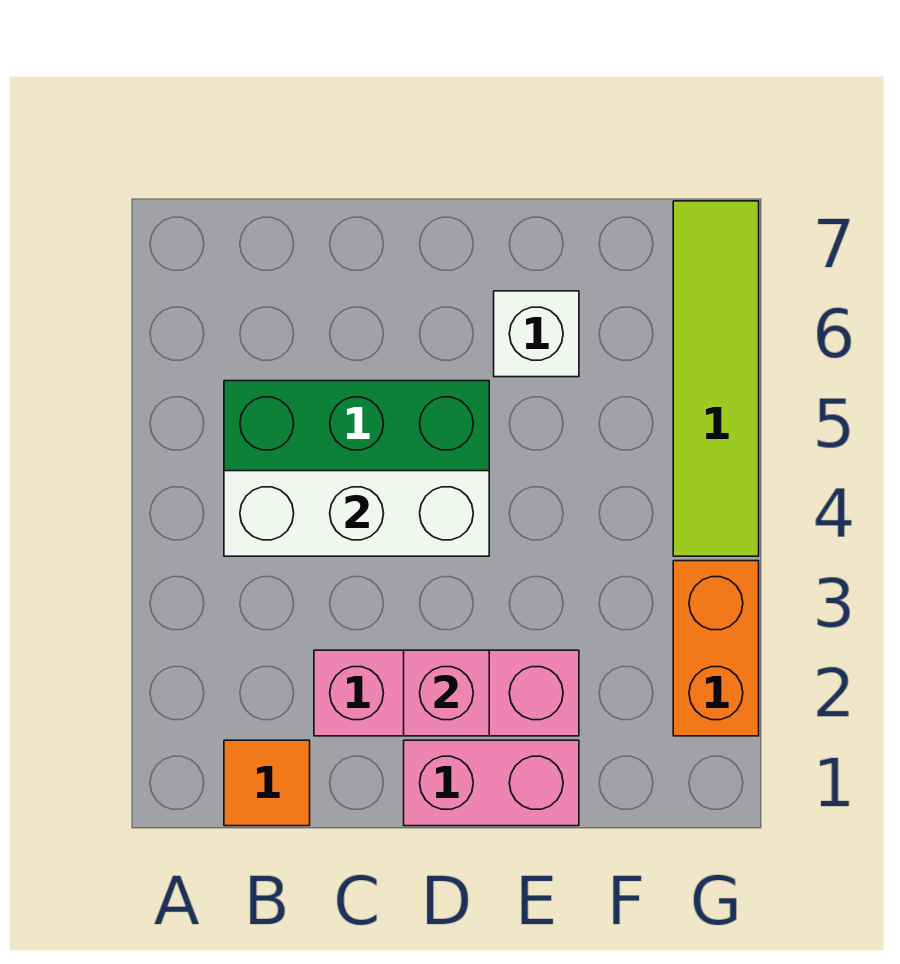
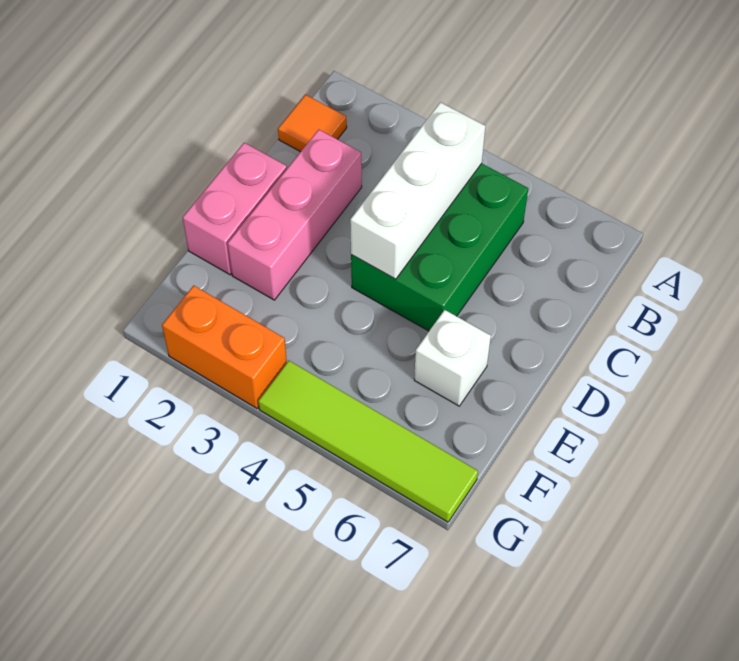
pink brick D2 level 2 -> none

